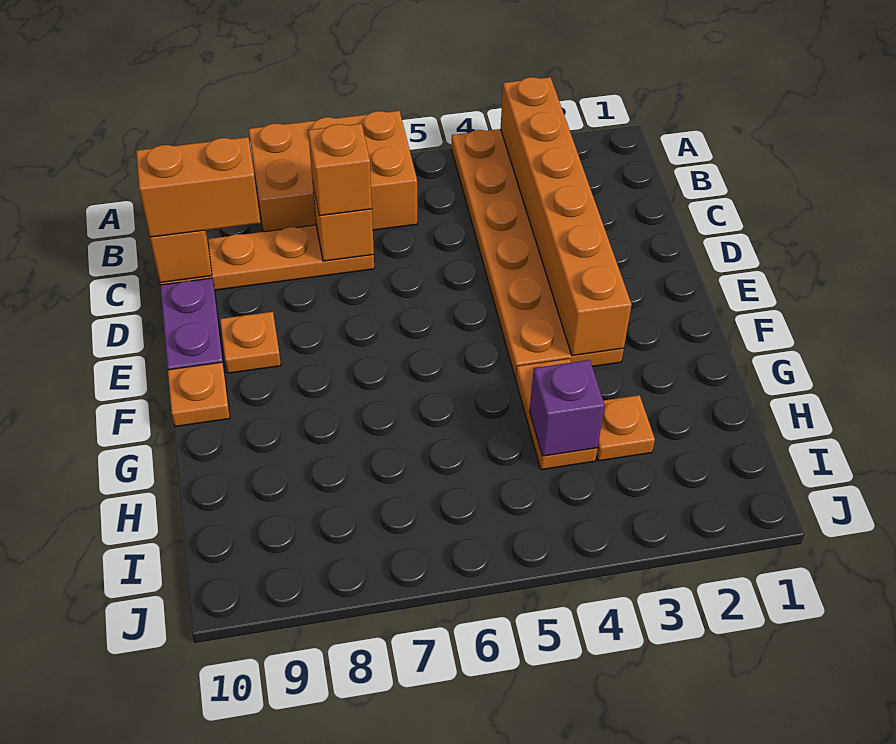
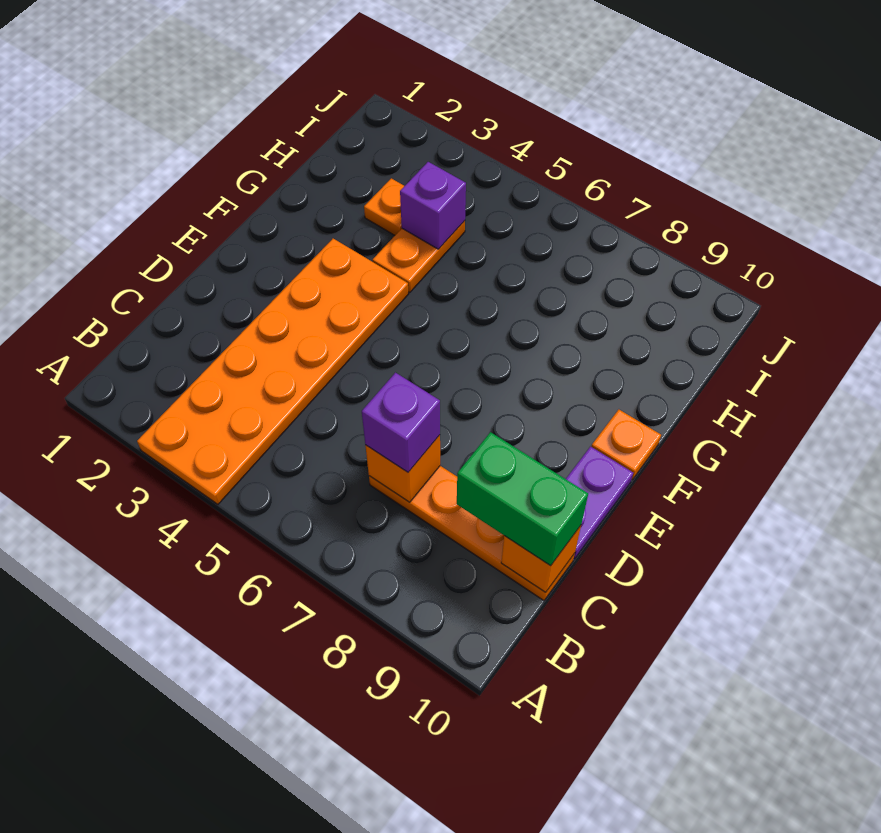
orange brick A3:F3 level 2 -> none
orange brick A6:B8 level 1 -> none
orange brick C7 level 3 -> purple brick C7 level 3
orange brick C9:C10 level 3 -> green brick C9:C10 level 3
orange plate E9 level 1 -> none

